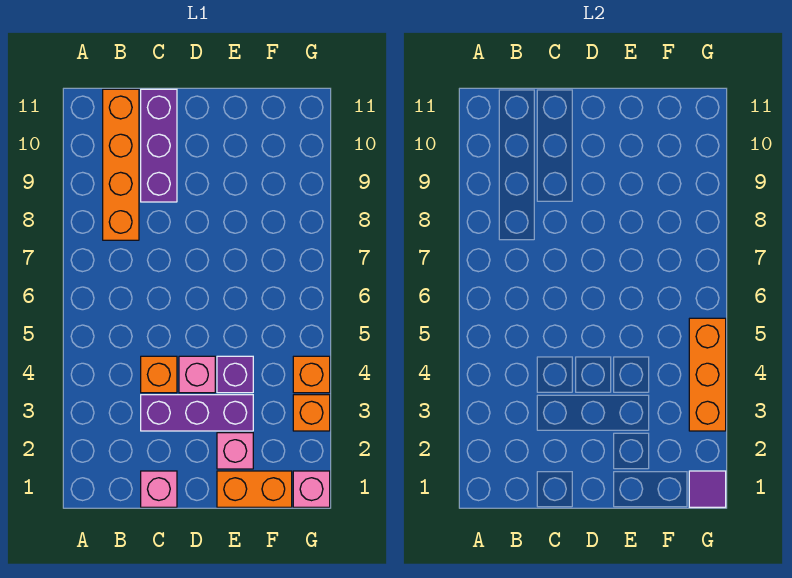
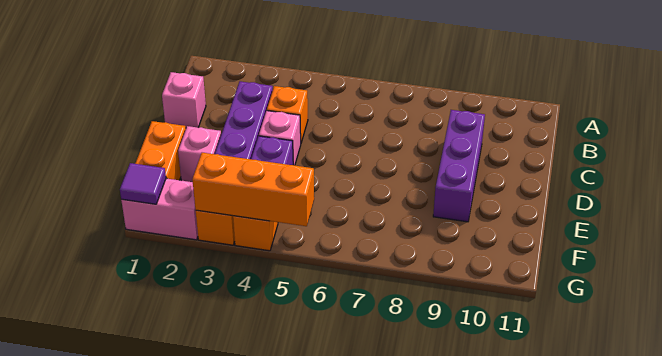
orange brick B8:B11 level 1 -> none
purple brick C9:C11 level 1 -> purple brick C9:E9 level 1
pink brick G1 level 1 -> pink brick G1:G2 level 1

